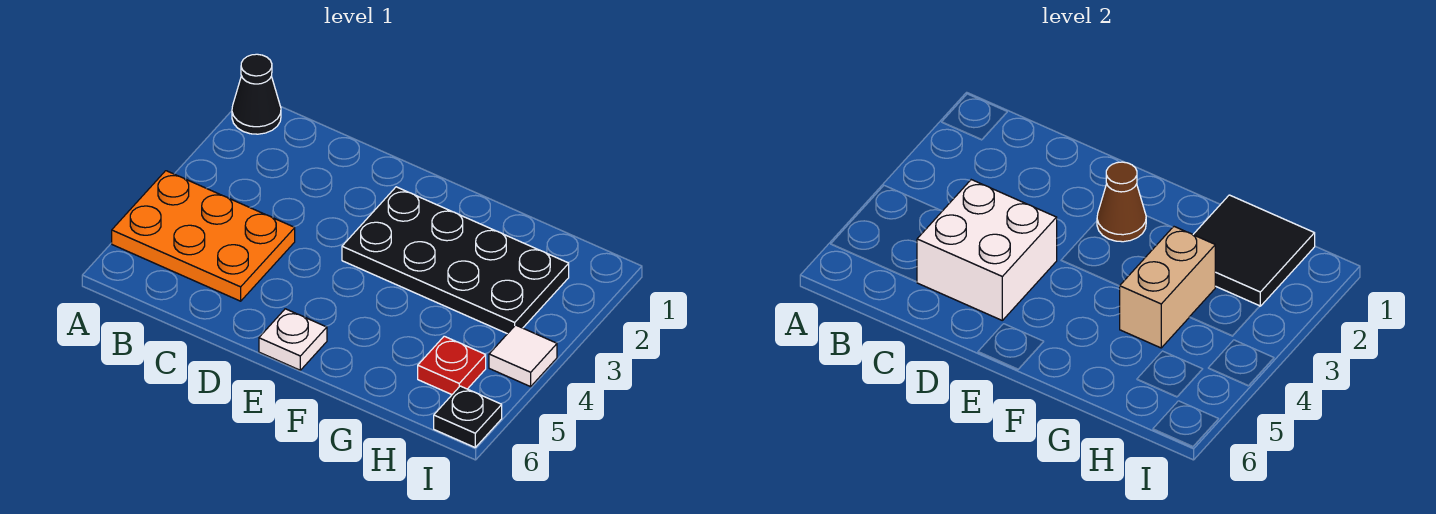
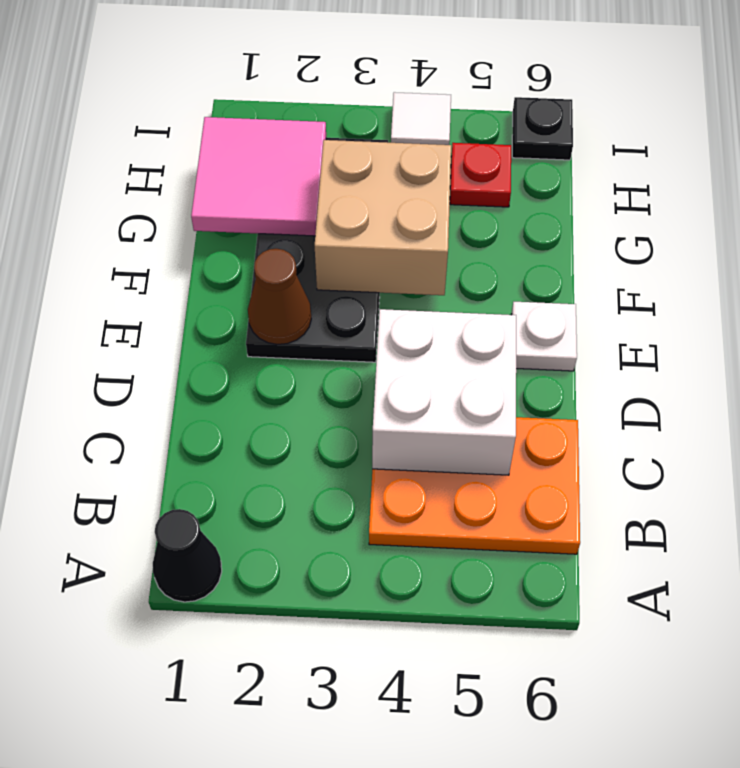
orange plate A4:C5 level 1 -> orange plate B4:C6 level 1
black tile G1:H2 level 2 -> pink tile G1:H2 level 2
tan brick G3:G4 level 2 -> tan brick F3:G4 level 2

